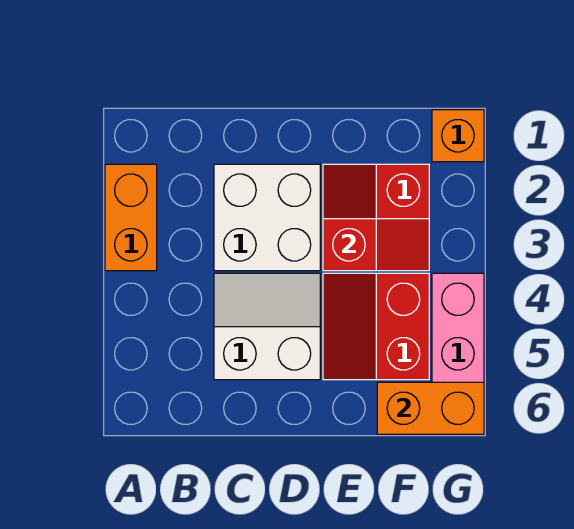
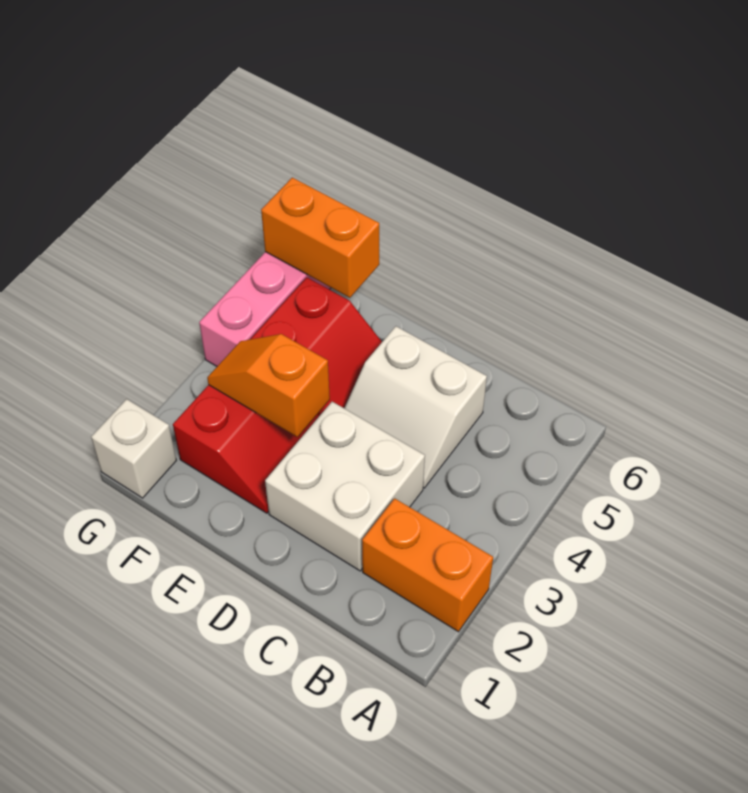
orange brick A2:A3 level 1 -> orange brick A2:B2 level 1
red slope E3:F3 level 2 top E -> orange slope E3:F3 level 2 top E
orange brick G1 level 1 -> white brick G1 level 1

